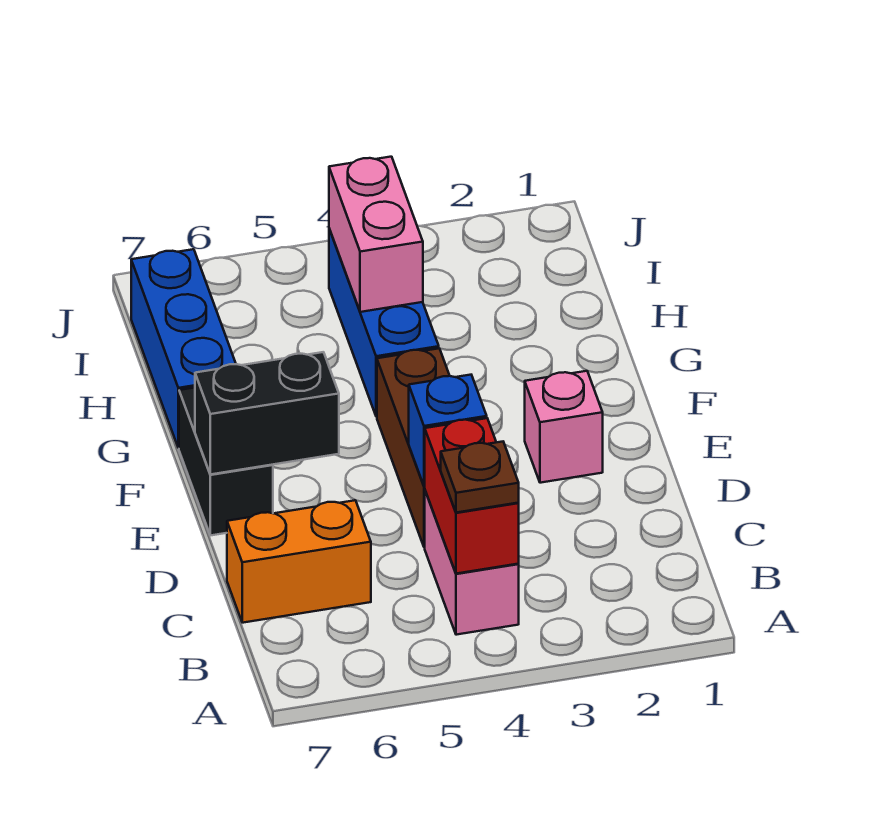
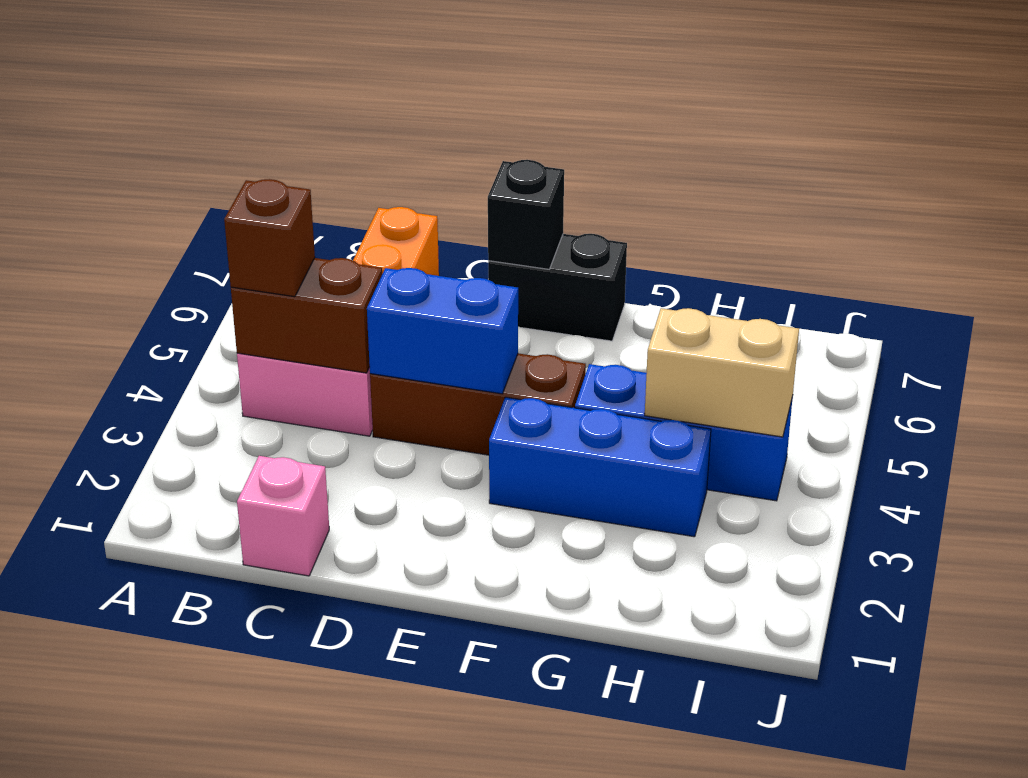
red brick B4:C4 level 2 -> brown brick B4:C4 level 2
brown plate B4 level 3 -> brown brick B4 level 3
blue brick D4 level 2 -> blue brick D4:E4 level 2
pink brick E2 level 1 -> pink brick C1 level 1
black brick E6:E7 level 2 -> black brick E7 level 2
blue brick G7:I7 level 1 -> blue brick F3:H3 level 1
pink brick H4:I4 level 2 -> tan brick H4:I4 level 2

